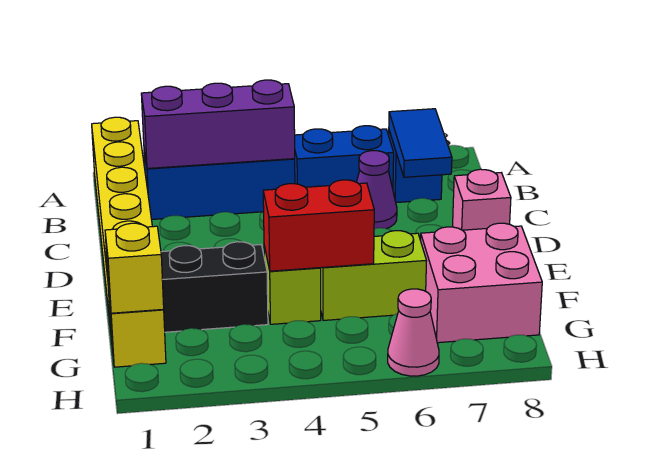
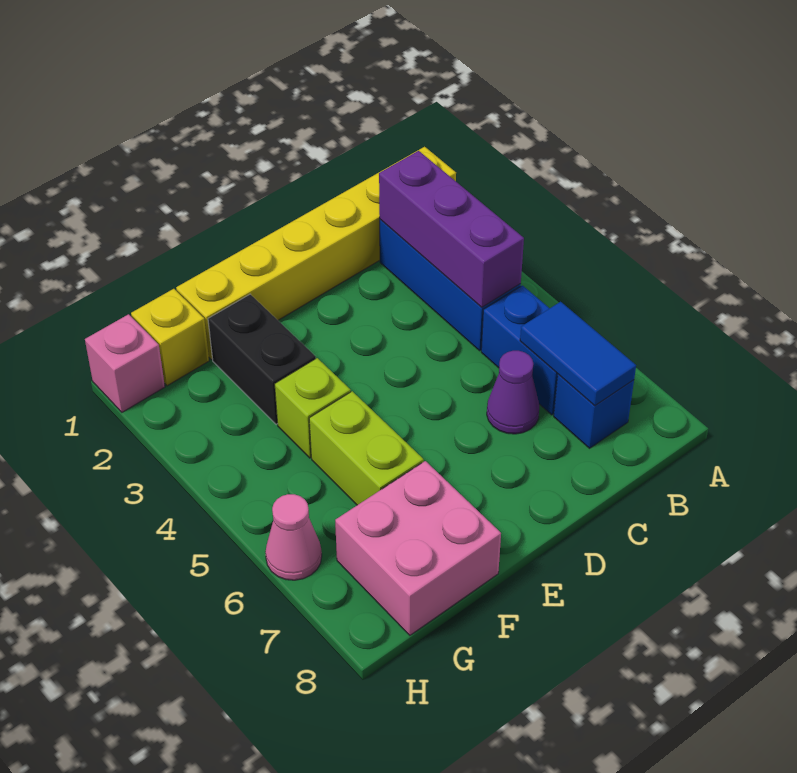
blue tile B7:C7 level 2 -> blue tile B6:B7 level 2
pink brick D8 level 1 -> pink brick H1 level 1
red brick F4:F5 level 2 -> none
yellow brick G1 level 2 -> none

